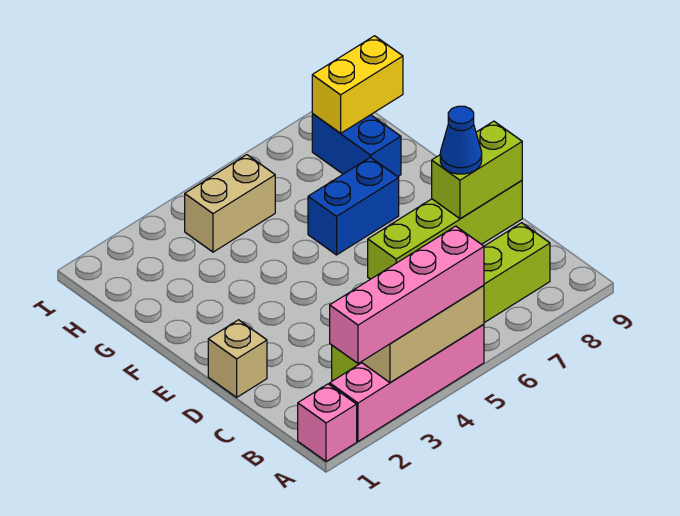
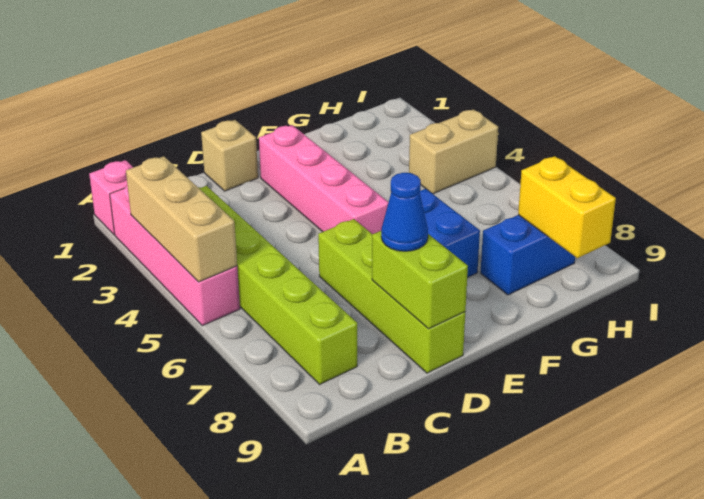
pink brick A2:A5 level 3 -> pink brick E2:E5 level 1
tan brick H4:H5 level 1 -> tan brick H4:I4 level 1

